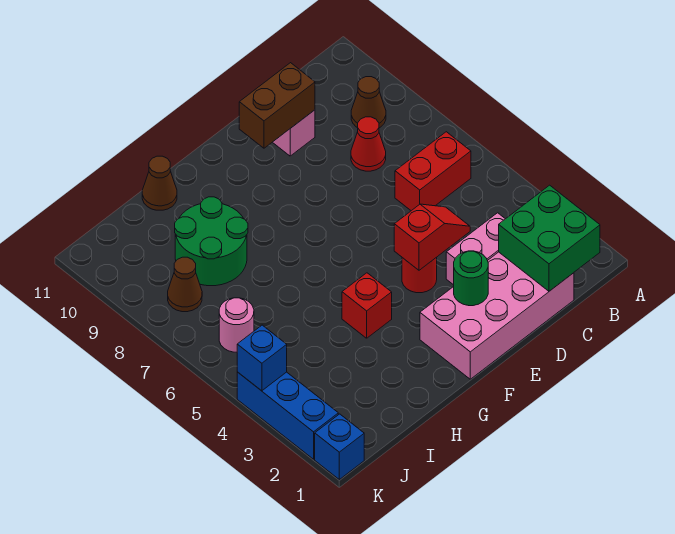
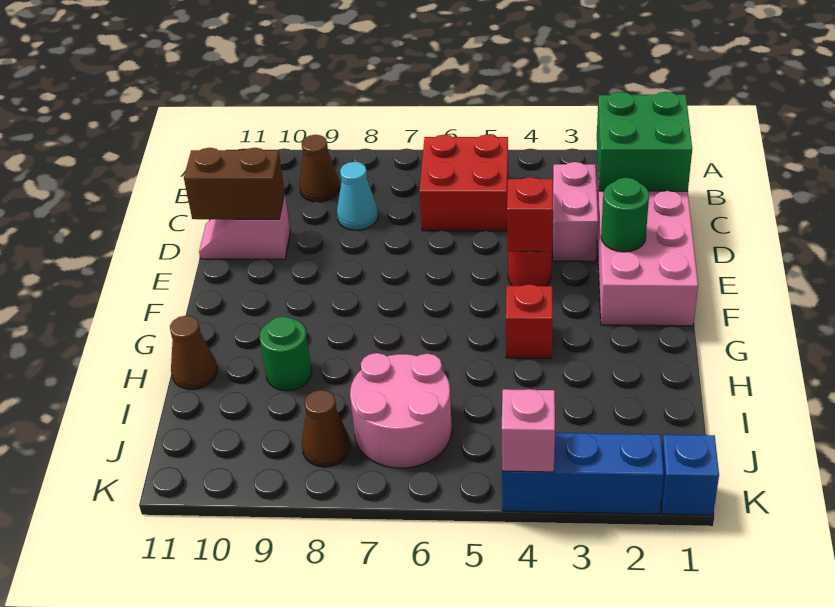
red brick B6:C6 level 1 -> red brick B5:C6 level 1
red cone C8 level 1 -> cyan cone C8 level 1
brown brick D10:E10 level 2 -> brown brick D10:D11 level 2
green round brick H8:I9 level 1 -> green round brick H9 level 1
pink round brick J6 level 1 -> pink round brick I6:J7 level 1
blue brick K4 level 2 -> pink brick K4 level 2

